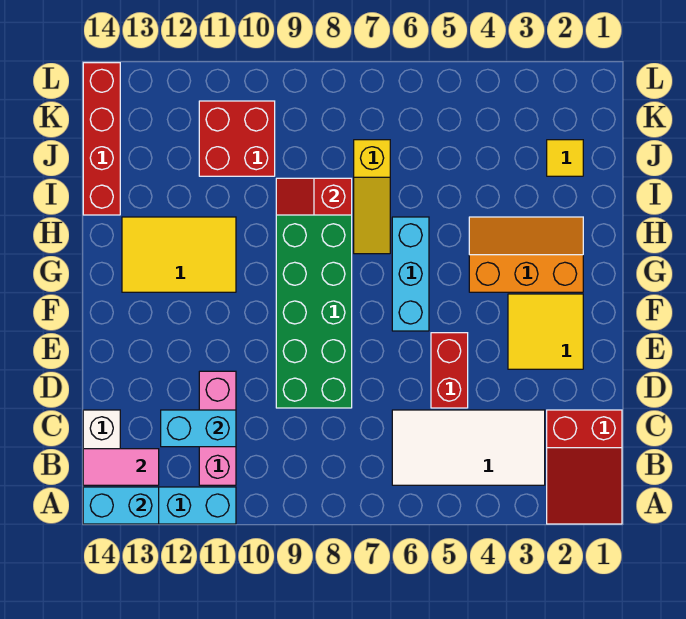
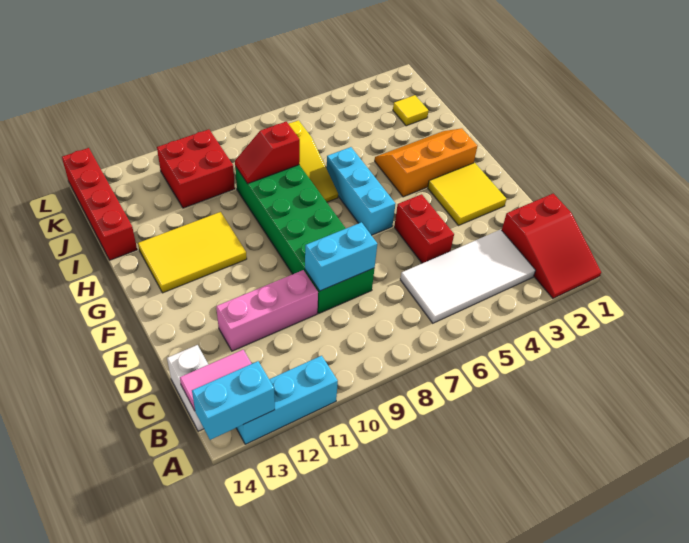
pink brick B11:D11 level 1 -> pink brick D10:D12 level 1
cyan brick C11:C12 level 2 -> cyan brick D8:D9 level 2

